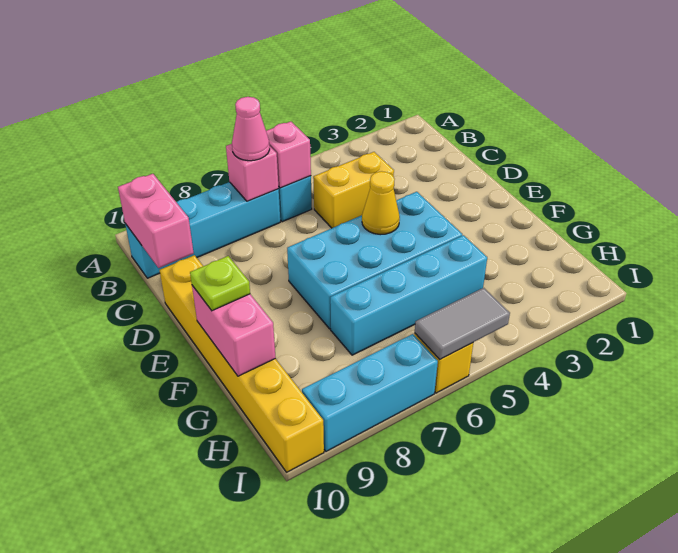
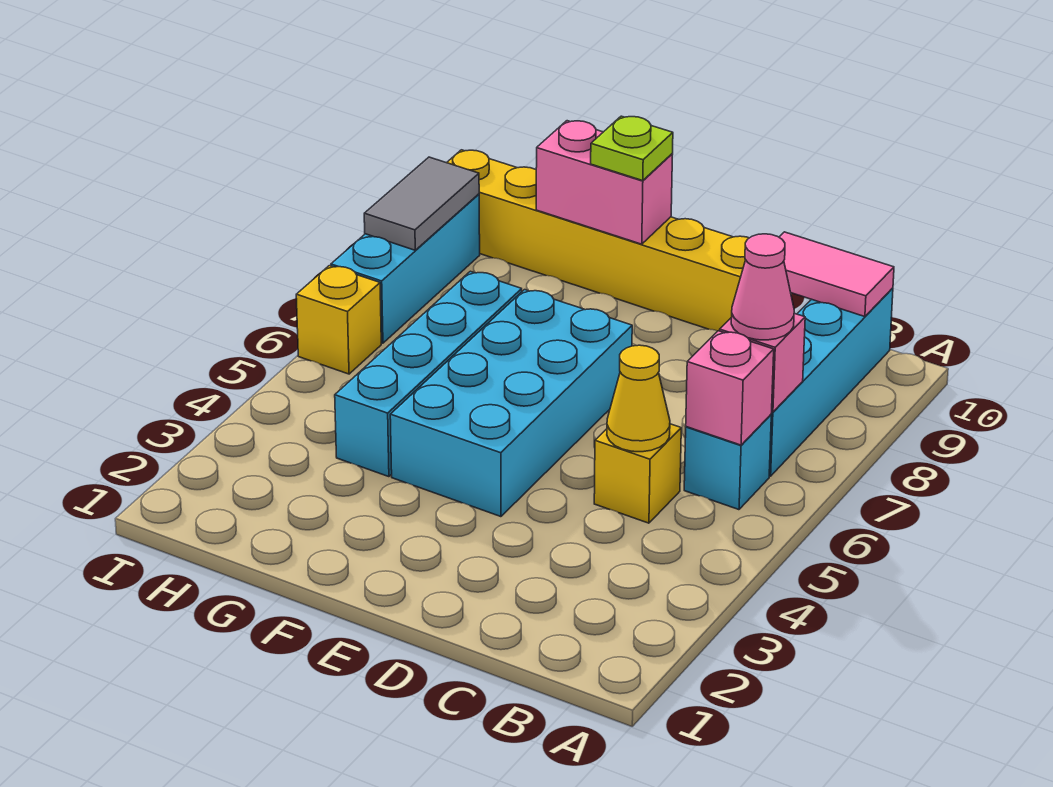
pink brick B10:C10 level 2 -> pink tile B10:C10 level 2
yellow brick C4:C5 level 1 -> yellow brick C5 level 1
yellow cone E5 level 2 -> yellow cone C5 level 2
grey tile I5:I6 level 2 -> grey tile I8:I9 level 2

